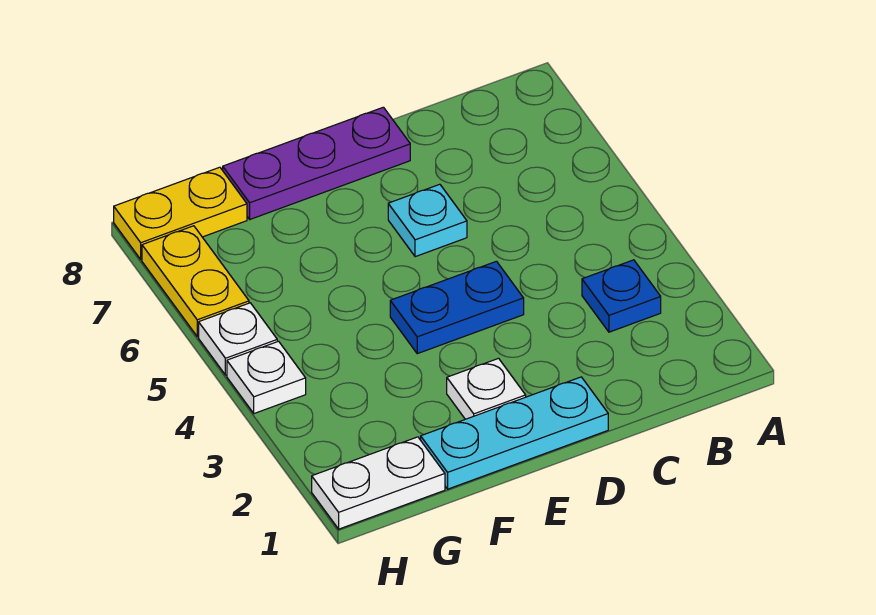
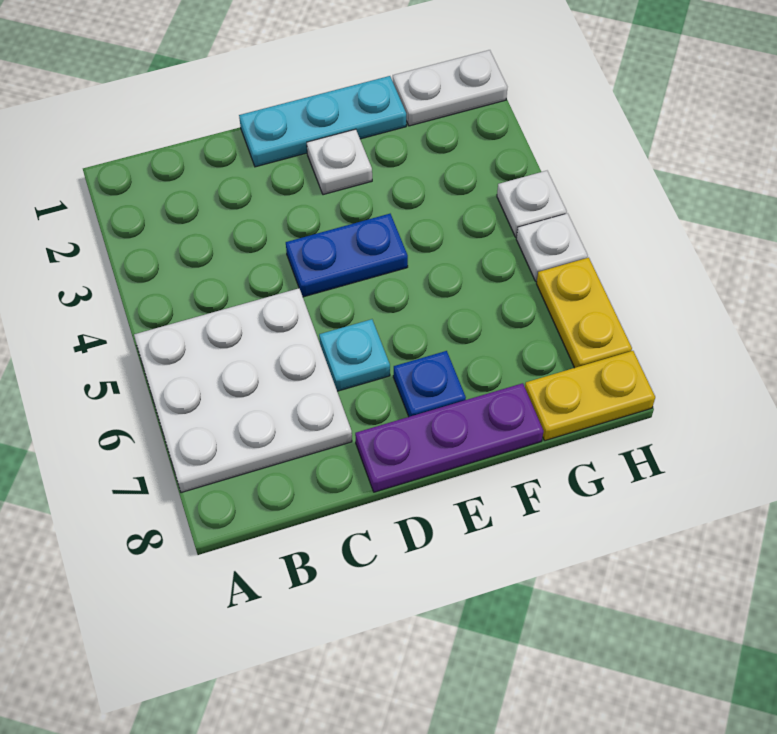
none -> white plate A5:C7 level 1
blue plate B3 level 1 -> blue plate E7 level 1

